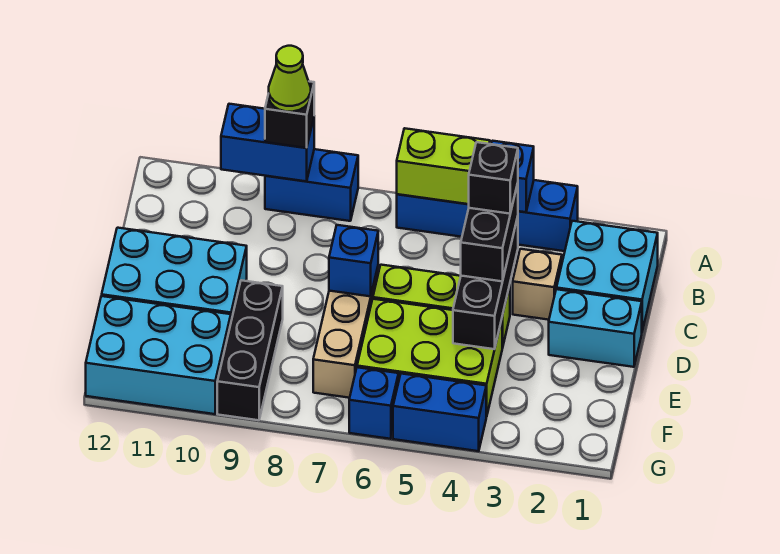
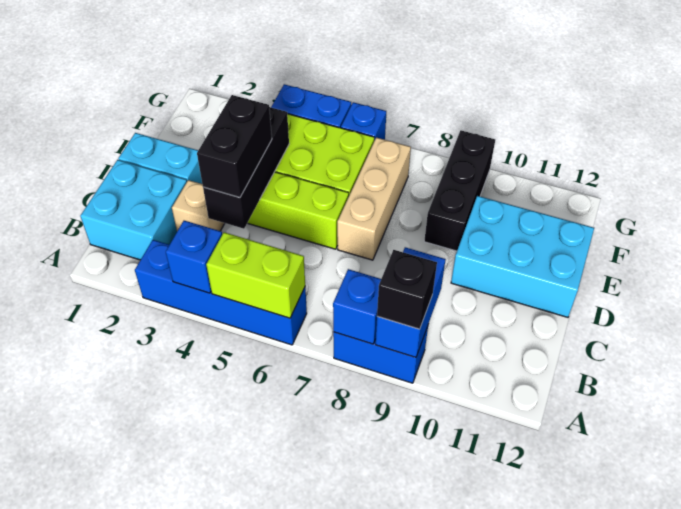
blue brick A9:A10 level 2 -> blue brick A9:B9 level 2
lime cone A9 level 4 -> none
black brick C4 level 4 -> none
blue brick D7 level 2 -> blue brick A8 level 2
cyan brick F10:G12 level 1 -> none

